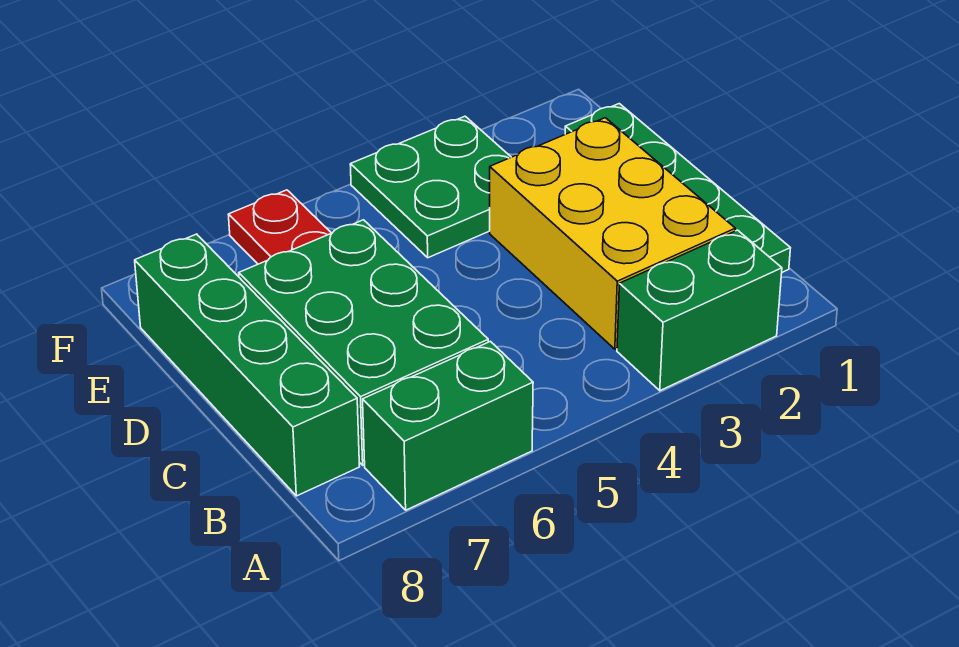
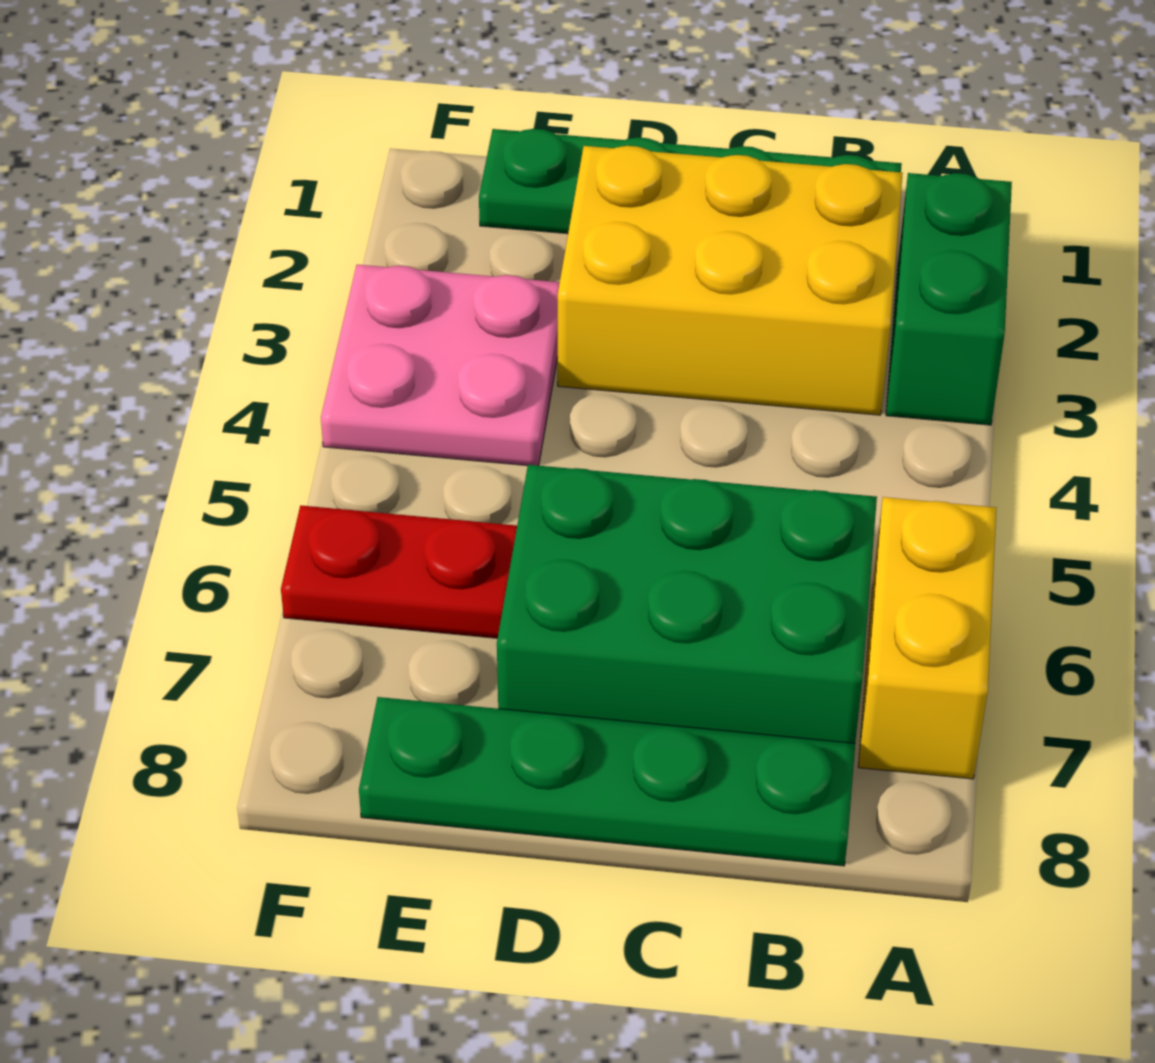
green brick A6:A7 level 1 -> yellow brick A6:A7 level 1
green brick B8:E8 level 1 -> green plate B8:E8 level 1
green plate E3:F4 level 1 -> pink plate E3:F4 level 1

